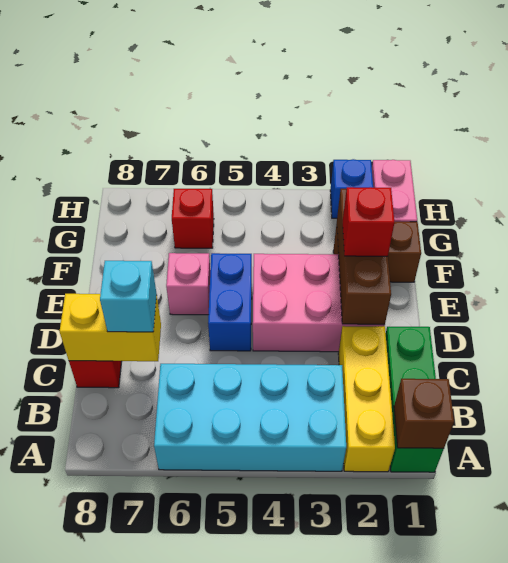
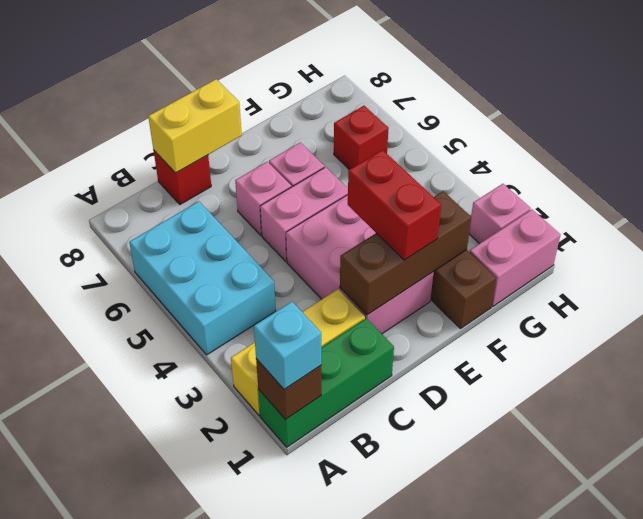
cyan brick A3:B6 level 1 -> cyan brick A4:B6 level 1
yellow brick C7:C8 level 2 -> yellow brick C8:D8 level 2
cyan brick C7 level 3 -> cyan brick A1 level 3
blue brick D5:E5 level 1 -> pink brick D5:E5 level 1
none -> pink brick D6 level 1
red brick E2 level 3 -> red brick E2:E3 level 3
blue brick H2 level 1 -> pink brick H2 level 1

